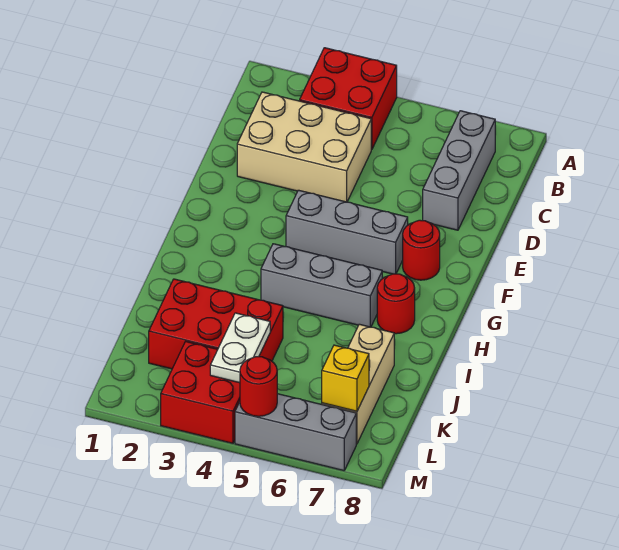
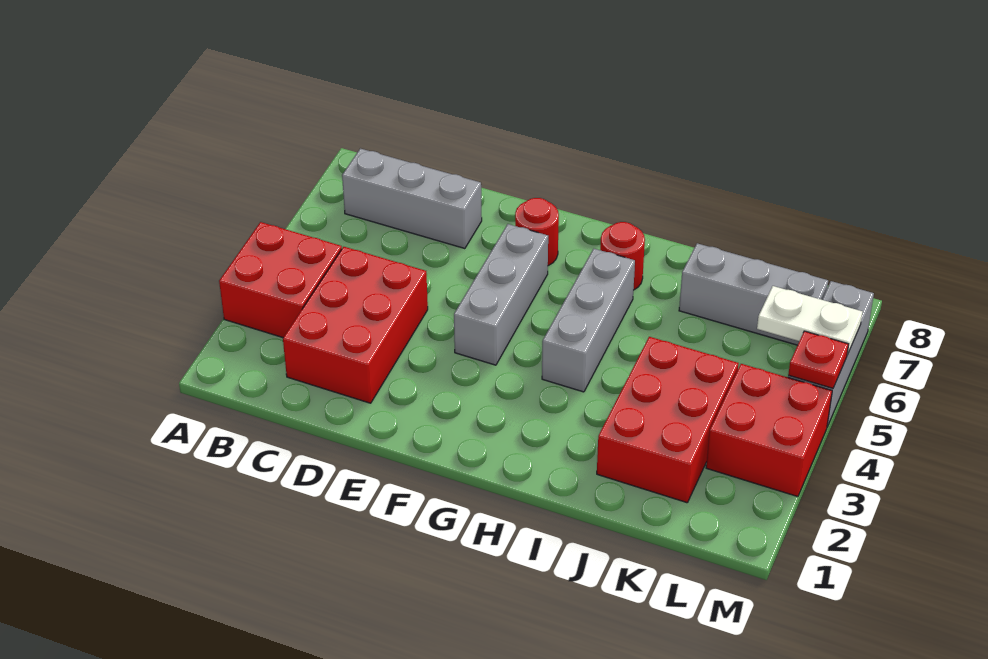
tan brick C2:D4 level 1 -> red brick C2:D4 level 1
tan brick J7:L7 level 1 -> grey brick J7:L7 level 1
white plate K4:L4 level 2 -> white plate L6:M6 level 2
yellow brick L7 level 2 -> none
red round brick M5 level 2 -> red plate M5 level 2

